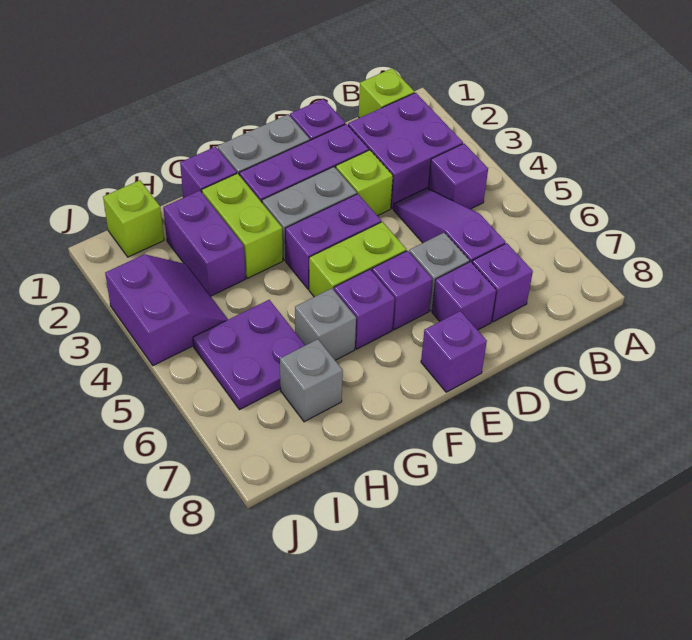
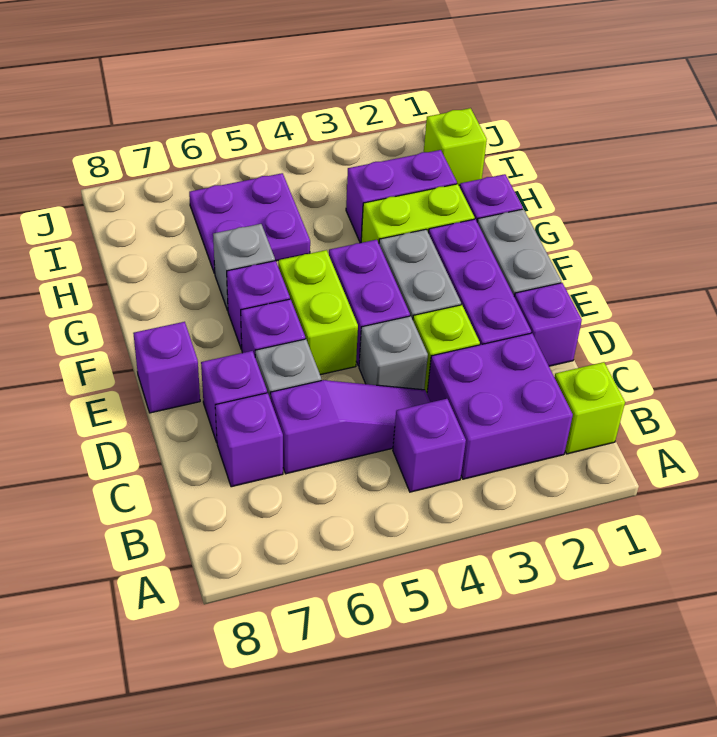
grey brick H7 level 1 -> grey brick D4 level 1
purple slope I3:J4 level 1 top J -> none

